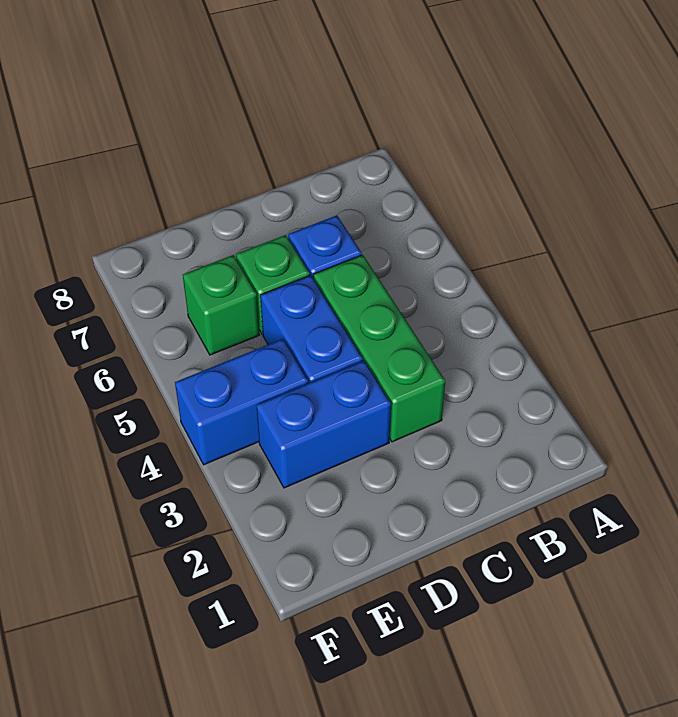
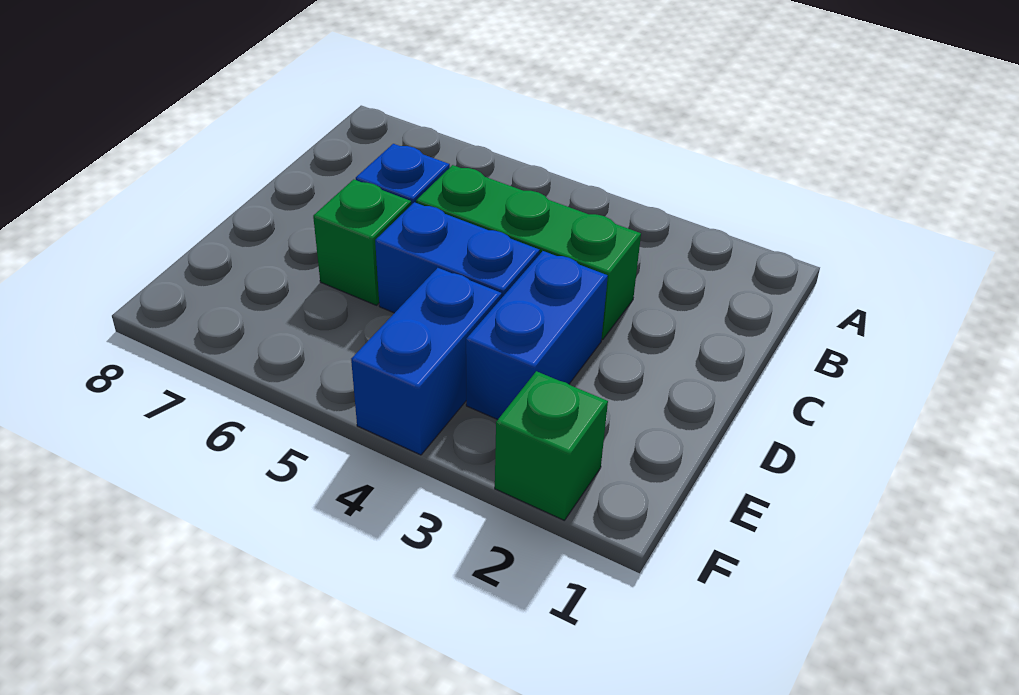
green brick E6 level 1 -> green brick F2 level 1

